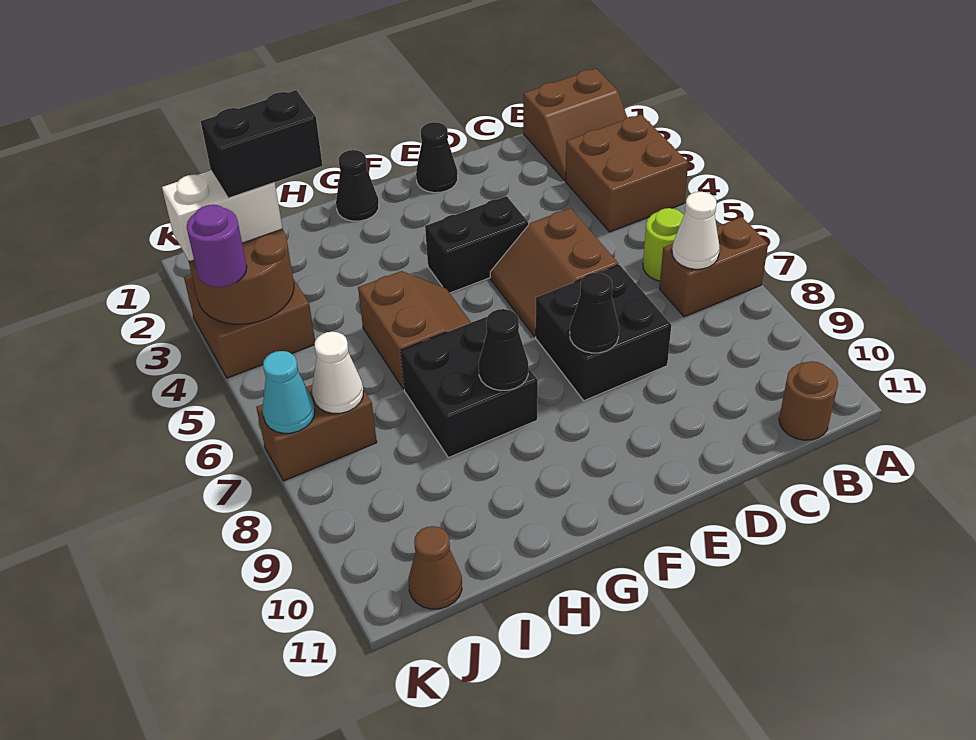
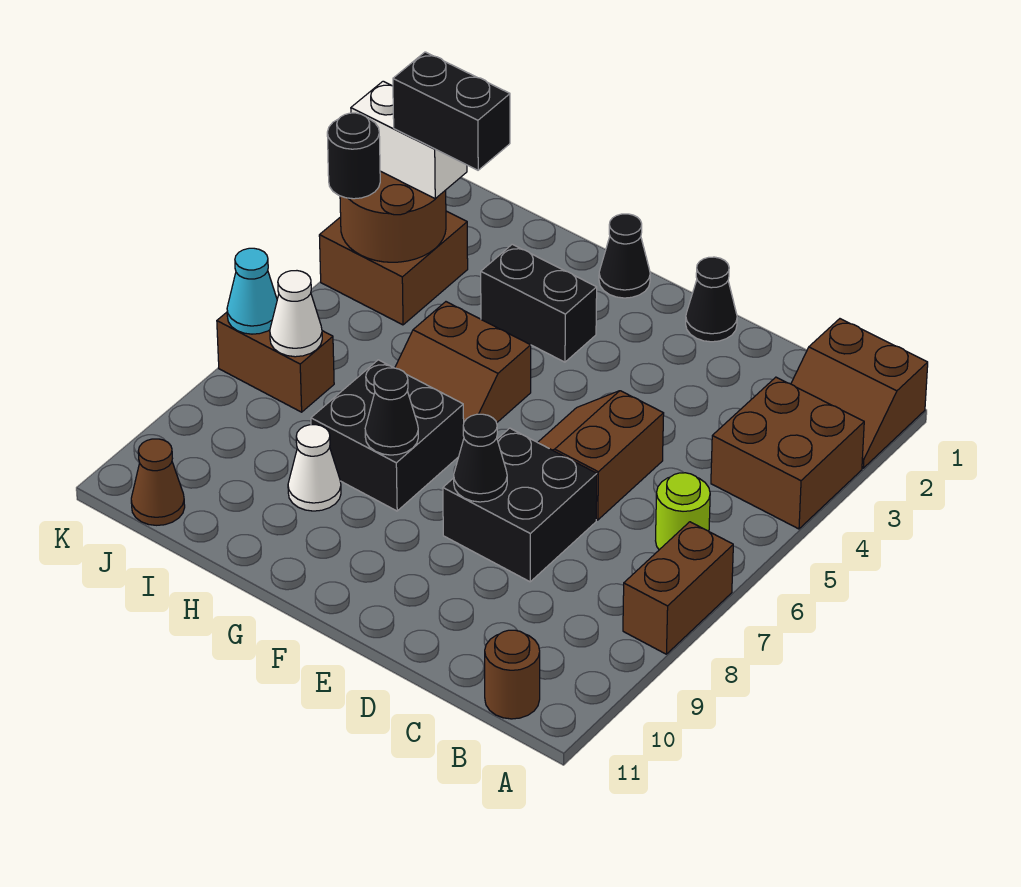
brown brick A7:B7 level 1 -> brown brick A7:A8 level 1
white cone B7 level 2 -> white cone H9 level 1
black brick E4:F4 level 1 -> black brick G3:H3 level 1
brown slope G5:H6 level 1 top H -> brown slope G5:H6 level 1 top 5
purple round brick K4 level 3 -> black round brick K4 level 3

